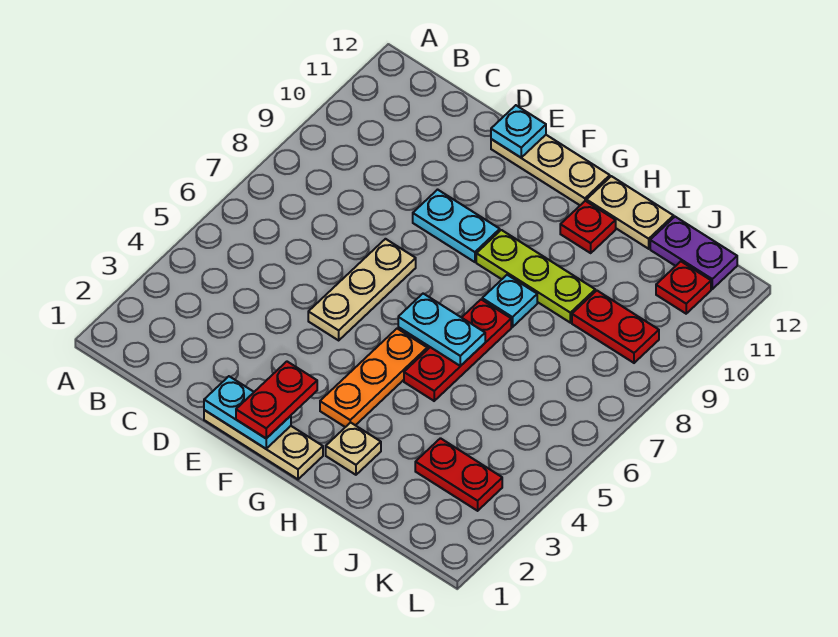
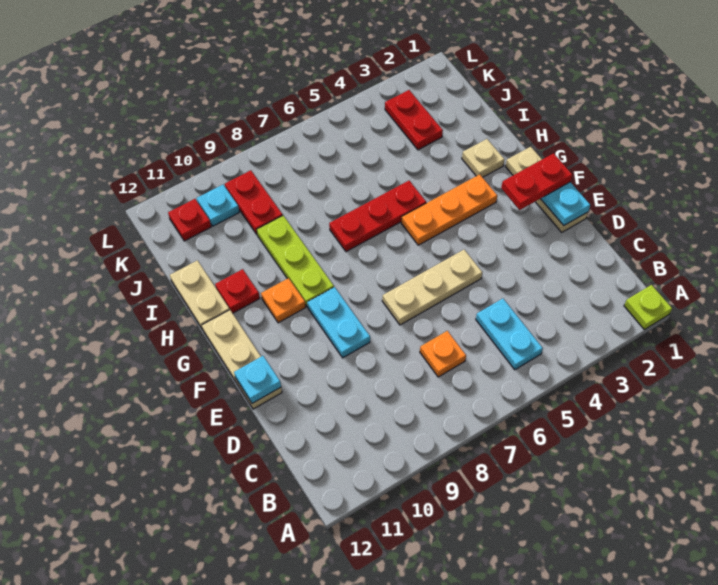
none -> lime plate A1 level 1
none -> orange plate C7 level 1
cyan plate G6:H6 level 2 -> cyan plate B5:C5 level 1
none -> orange plate G10 level 1
cyan plate H8 level 1 -> cyan plate K10 level 1
purple plate J12:K12 level 1 -> none

